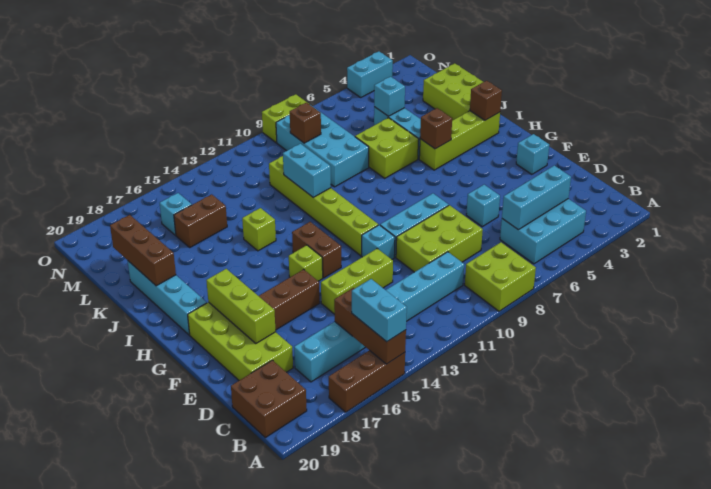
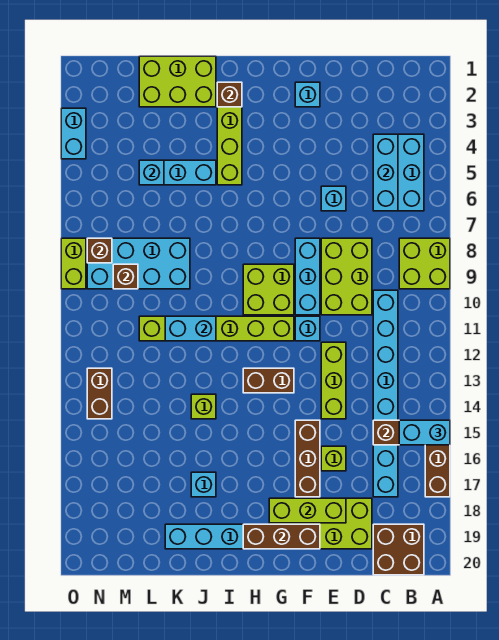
lime brick G14 level 1 -> lime brick E16 level 1
brown brick I5 level 2 -> brown brick N8 level 2
lime brick J6:K7 level 1 -> lime brick G9:H10 level 1
brown brick J19:L19 level 2 -> brown brick F19:H19 level 2
brown brick L15:L16 level 1 -> brown brick N13:N14 level 1
cyan brick M16 level 1 -> cyan brick J17 level 1

